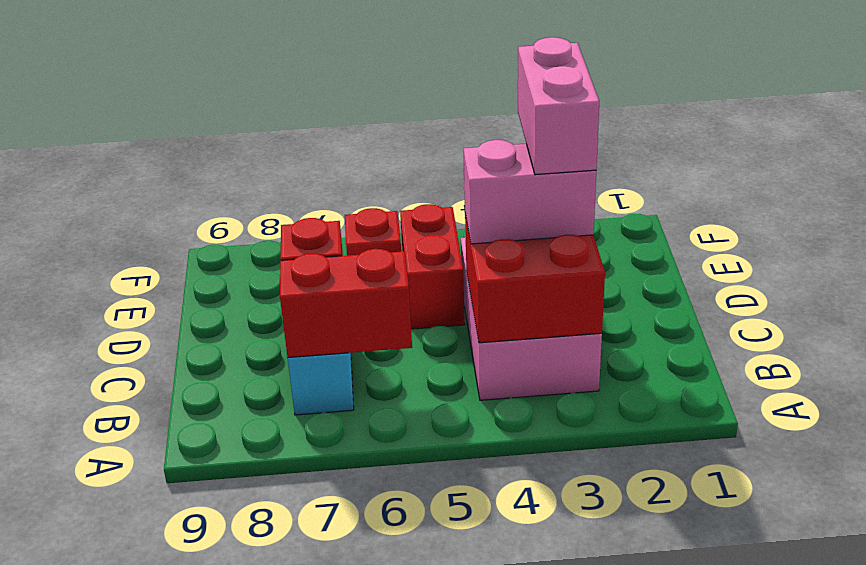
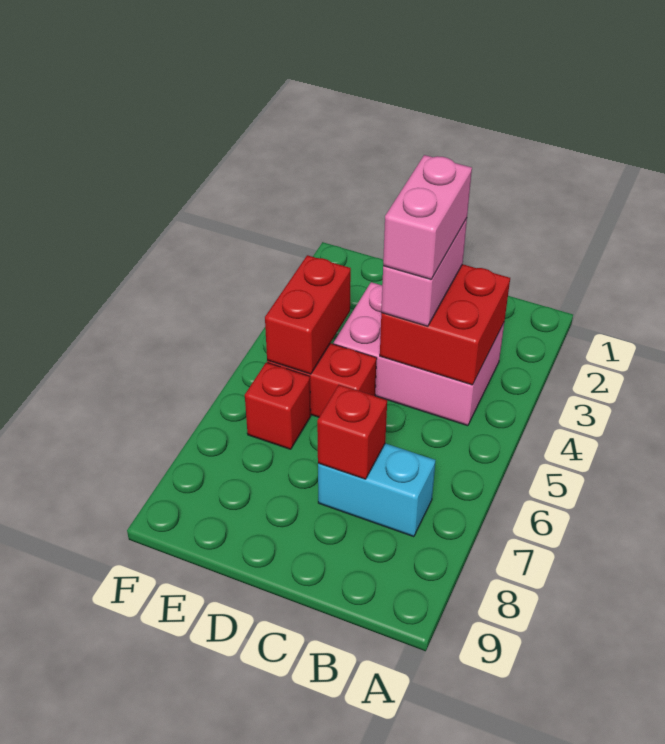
red brick B6:B7 level 2 -> red brick E4:E5 level 2
pink brick C3:D3 level 4 -> pink brick C3:C4 level 4

